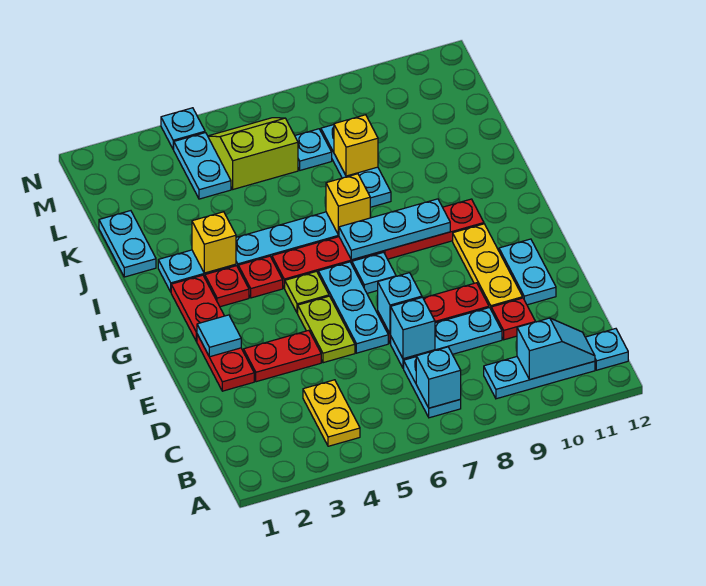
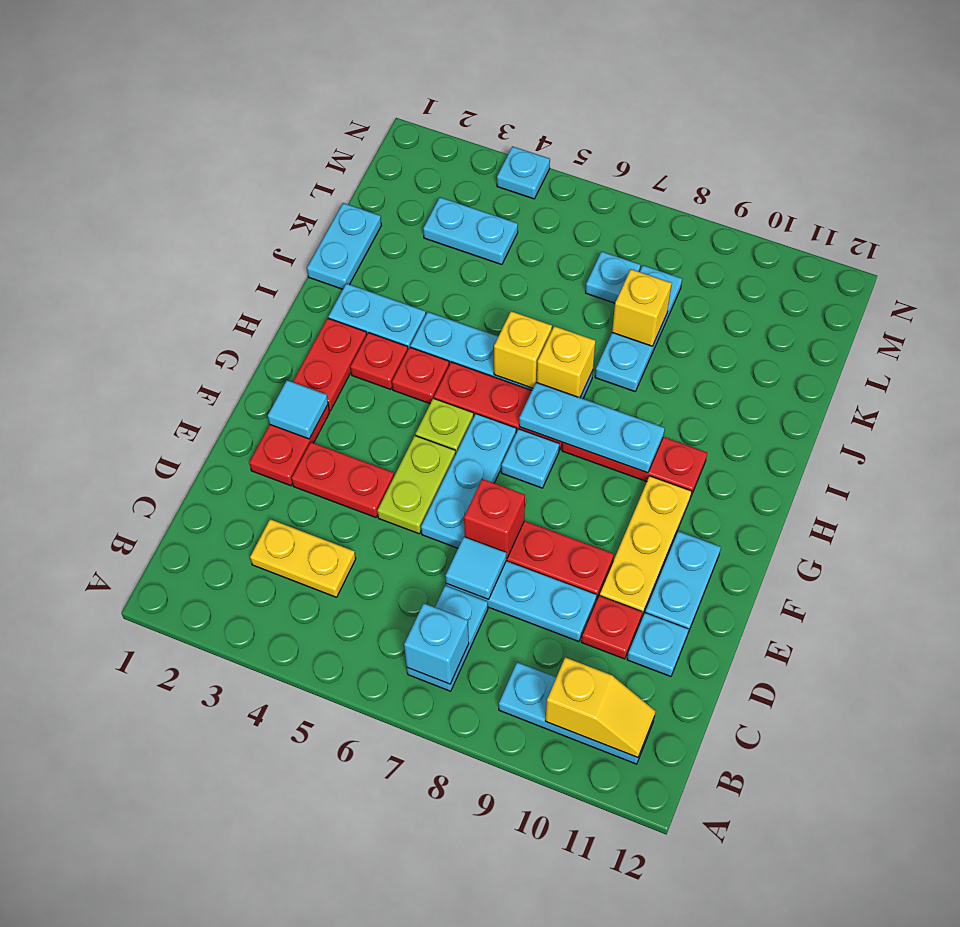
yellow plate B4:C4 level 1 -> yellow plate C3:C4 level 1
cyan slope B10:B11 level 2 top 10 -> yellow slope B10:B11 level 2 top 10
cyan plate B12 level 1 -> cyan plate D11 level 1
cyan brick D7 level 2 -> cyan tile D7 level 2
cyan brick E7 level 2 -> red brick E7 level 2
yellow brick I3 level 2 -> yellow brick I6 level 2
cyan plate L4:M4 level 1 -> cyan plate L3:L4 level 1
lime slope L5:M6 level 1 top L -> none

